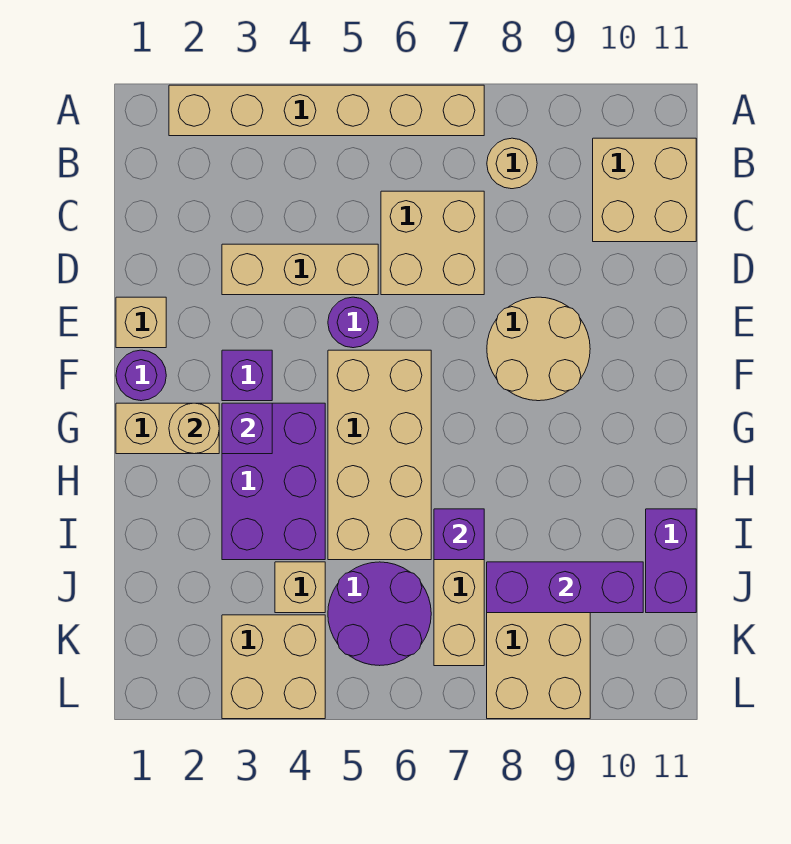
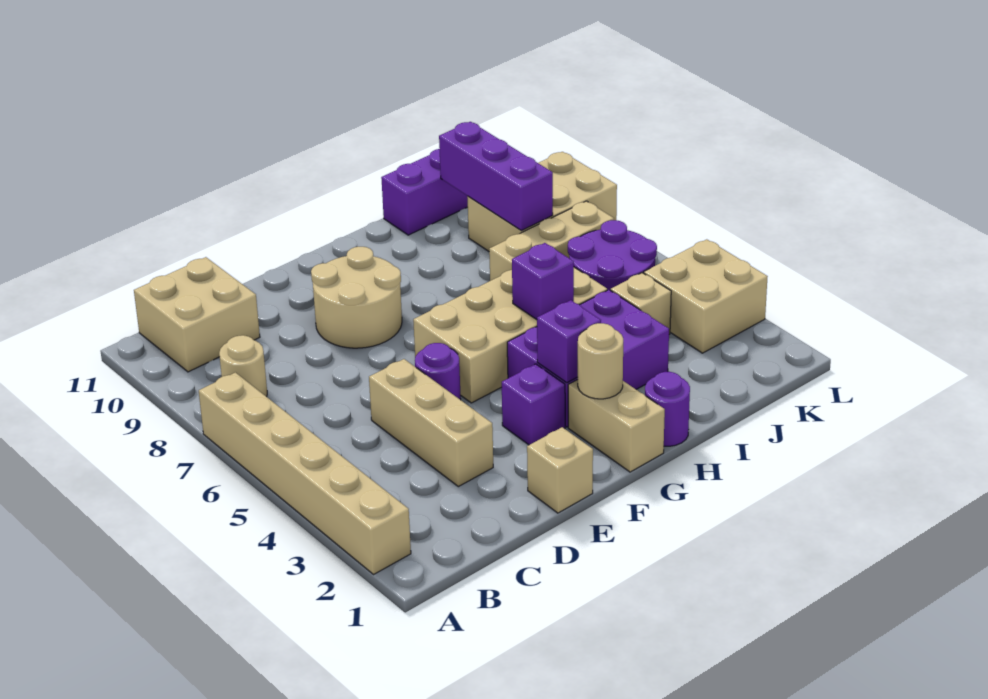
tan brick C6:D7 level 1 -> none
purple round brick F1 level 1 -> purple round brick H1 level 1
purple brick I7 level 2 -> purple brick H5 level 2

